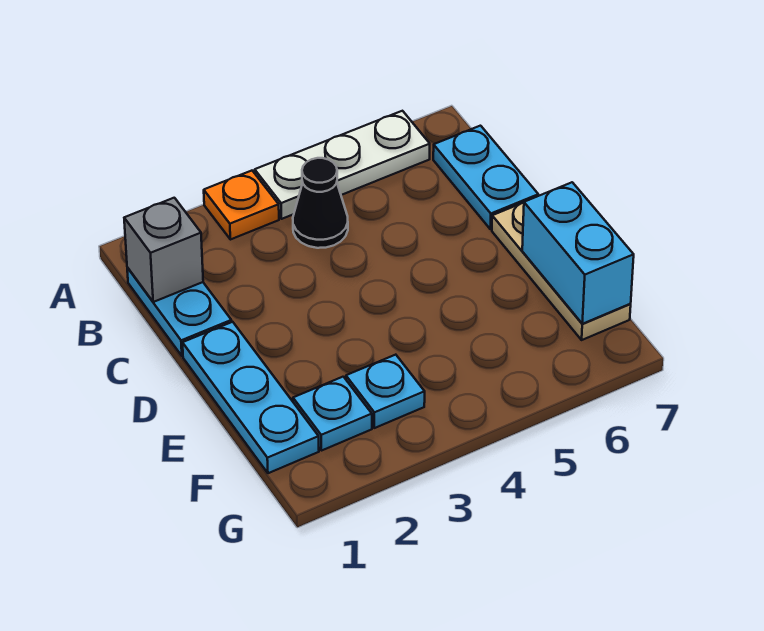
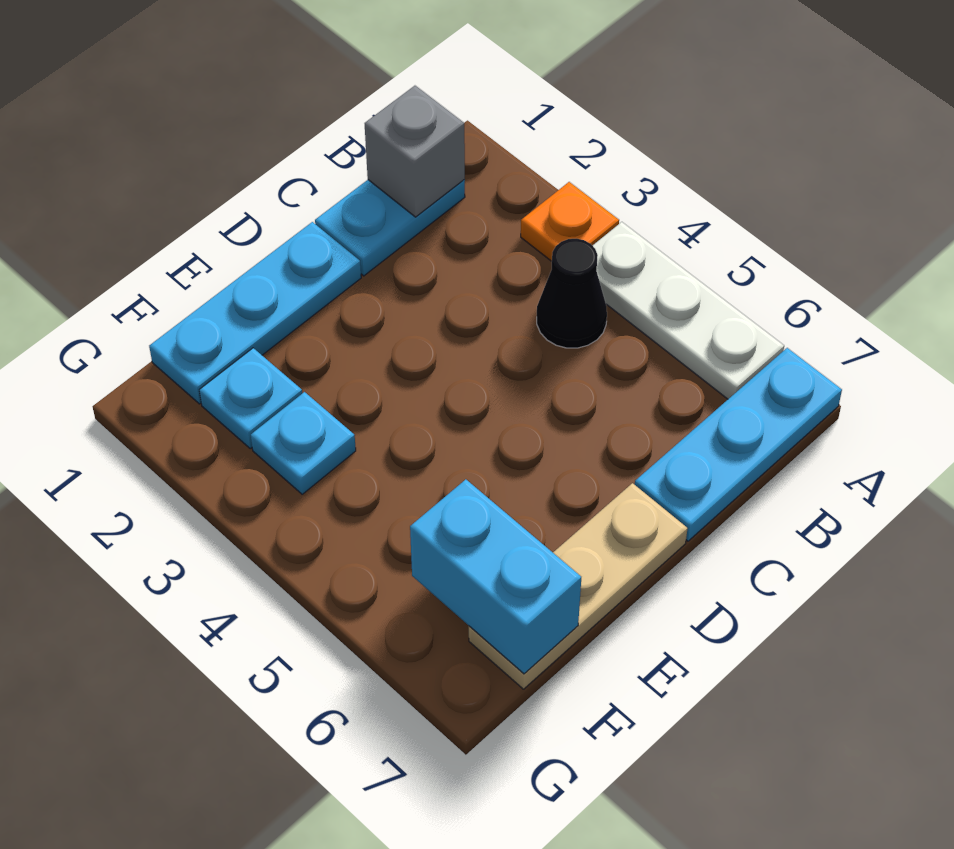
cyan plate B7:C7 level 1 -> cyan plate A7:C7 level 1
cyan brick E7:F7 level 2 -> cyan brick F6:F7 level 2

